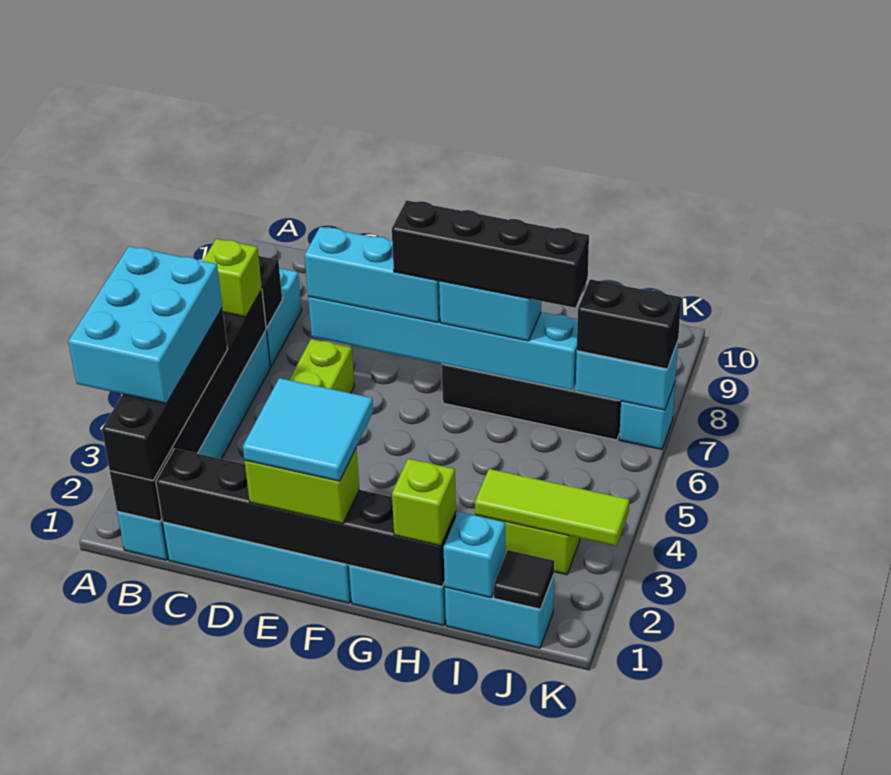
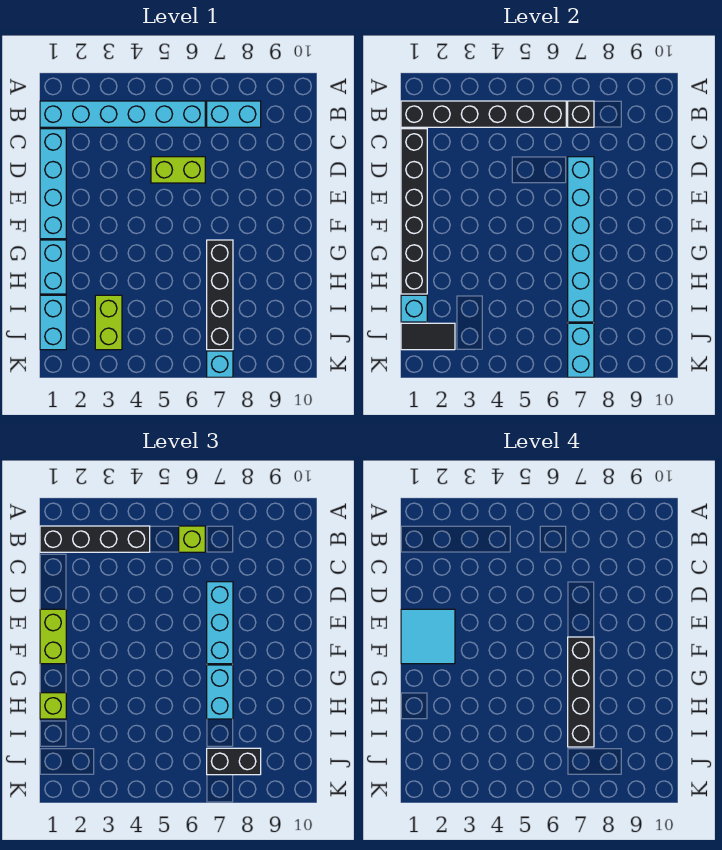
cyan brick A2:B4 level 4 -> none
lime tile I3:K3 level 2 -> none
black tile J1 level 2 -> black tile J1:J2 level 2
black brick J7:K7 level 3 -> black brick J7:J8 level 3

